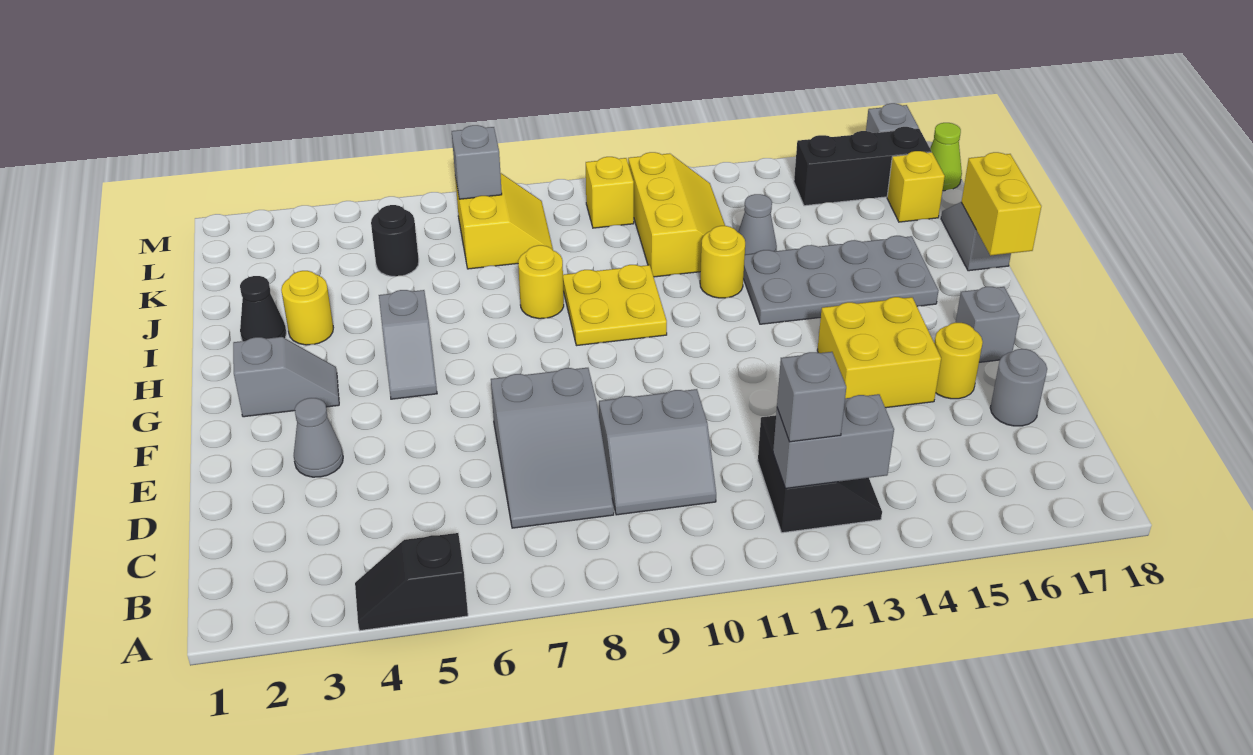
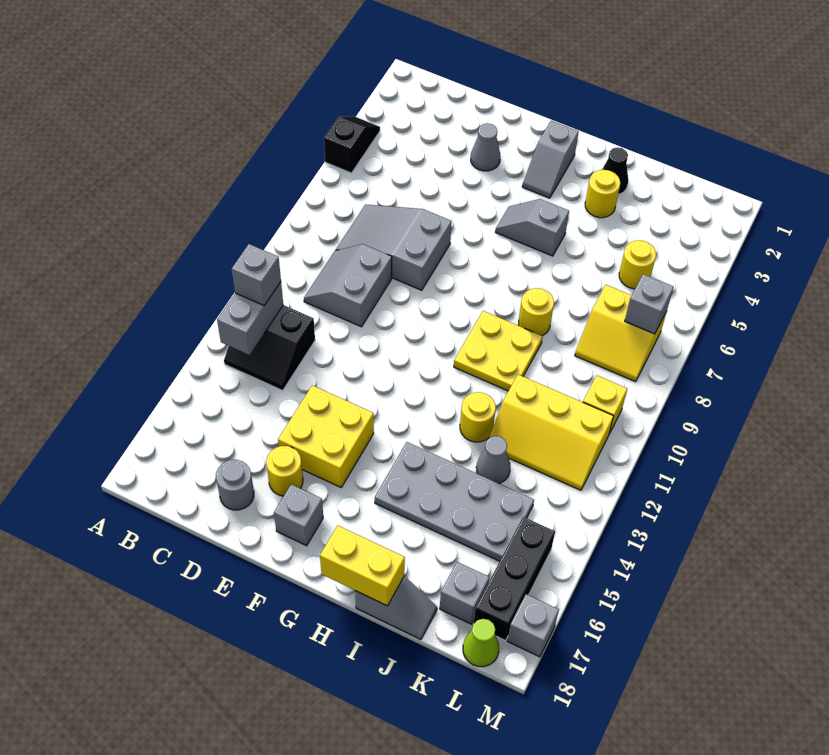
grey plate H13:I16 level 1 -> grey plate H14:K15 level 1
black round brick K5 level 1 -> yellow round brick K5 level 1
yellow brick K17 level 1 -> grey brick K17 level 1

